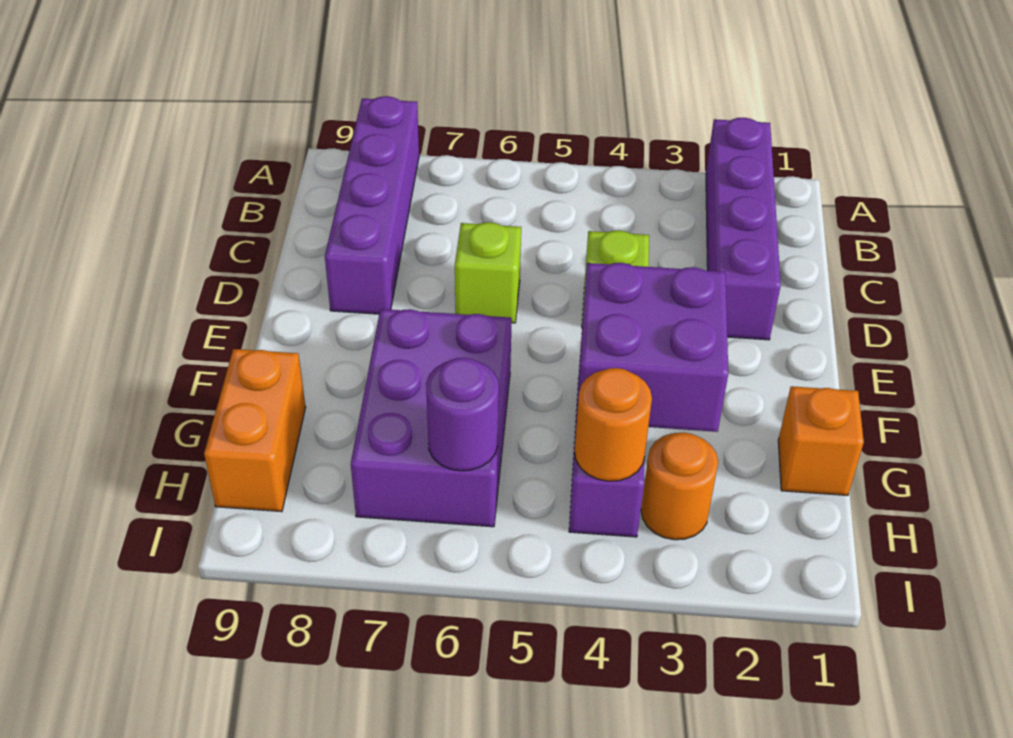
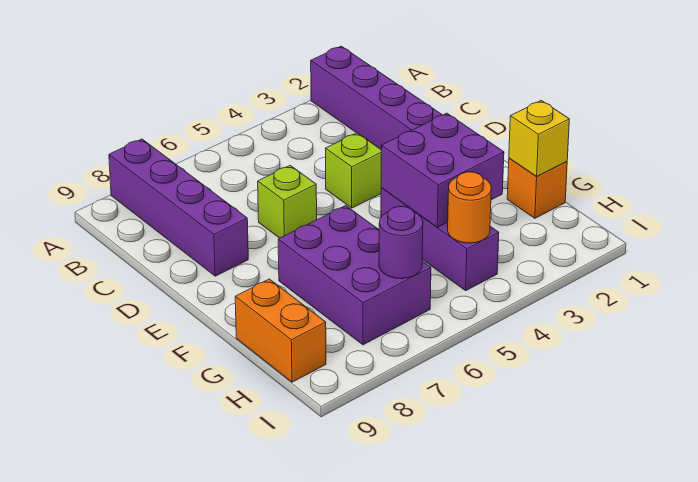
none -> yellow brick G1 level 2
orange round brick H3 level 1 -> none

